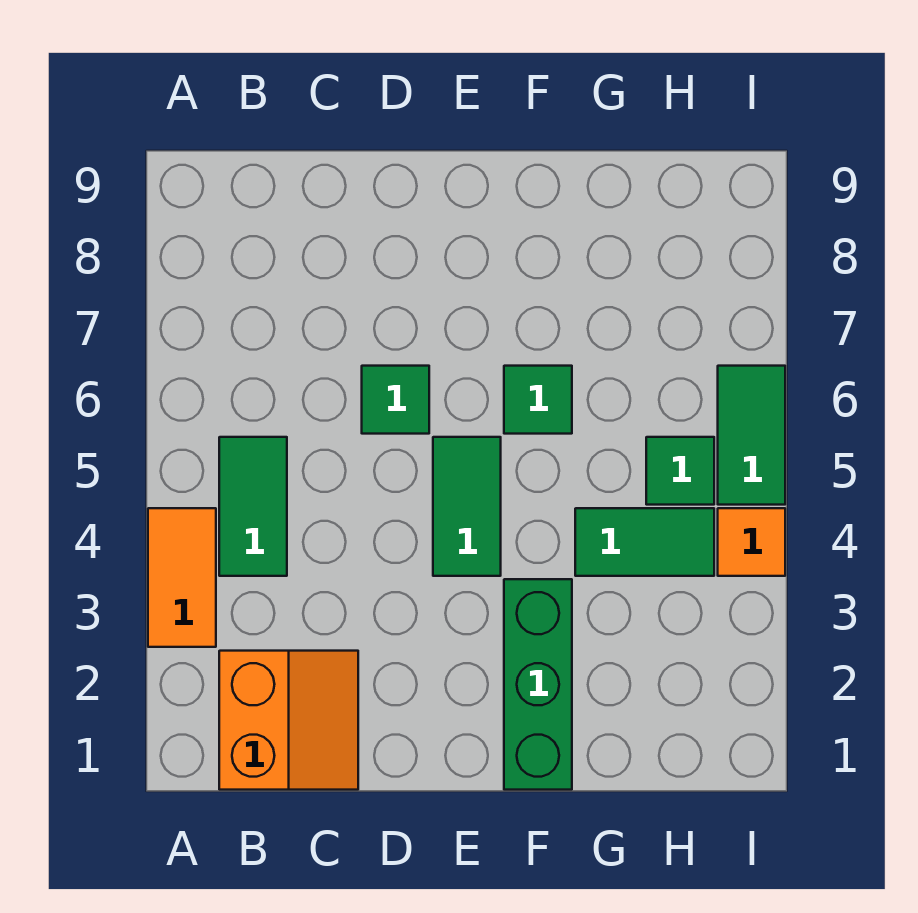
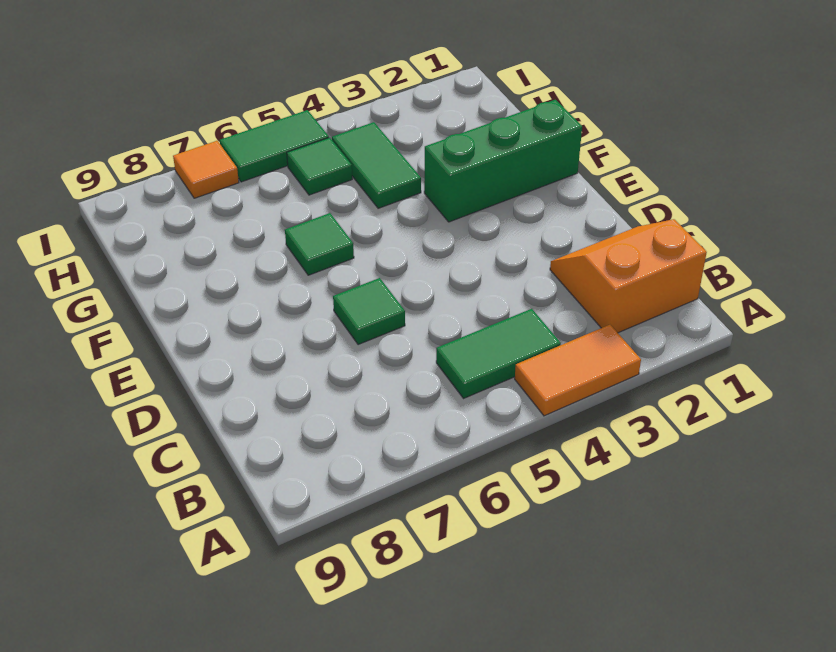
green tile E4:E5 level 1 -> none
orange tile I4 level 1 -> orange tile I7 level 1

